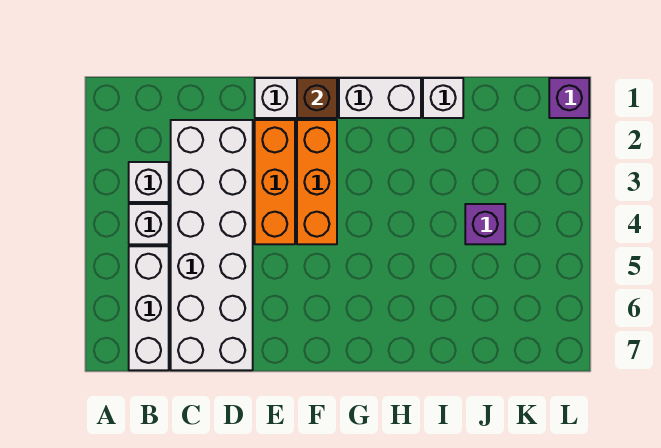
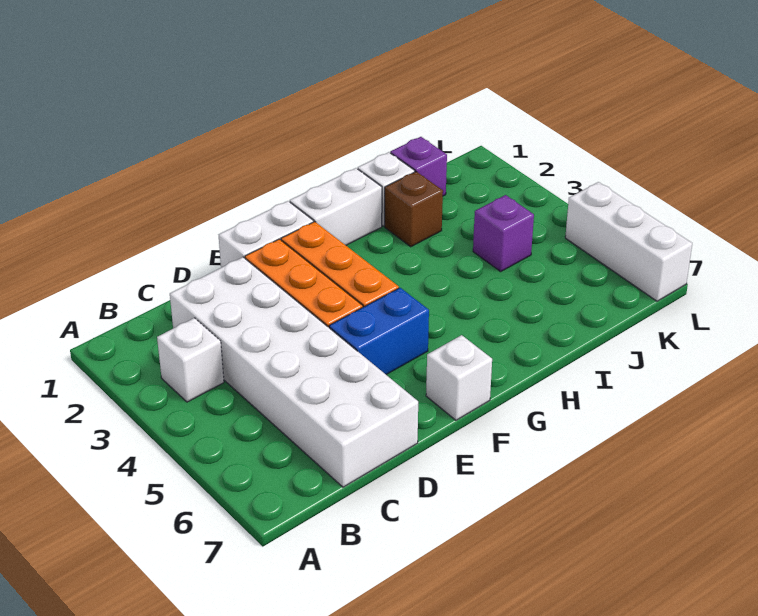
white brick B4 level 1 -> white brick F7 level 1
white brick B5:B7 level 1 -> white brick L5:L7 level 1
none -> blue brick E5:F5 level 1
brown brick F1 level 2 -> brown brick I2 level 1
purple brick L1 level 1 -> purple brick J1 level 1

